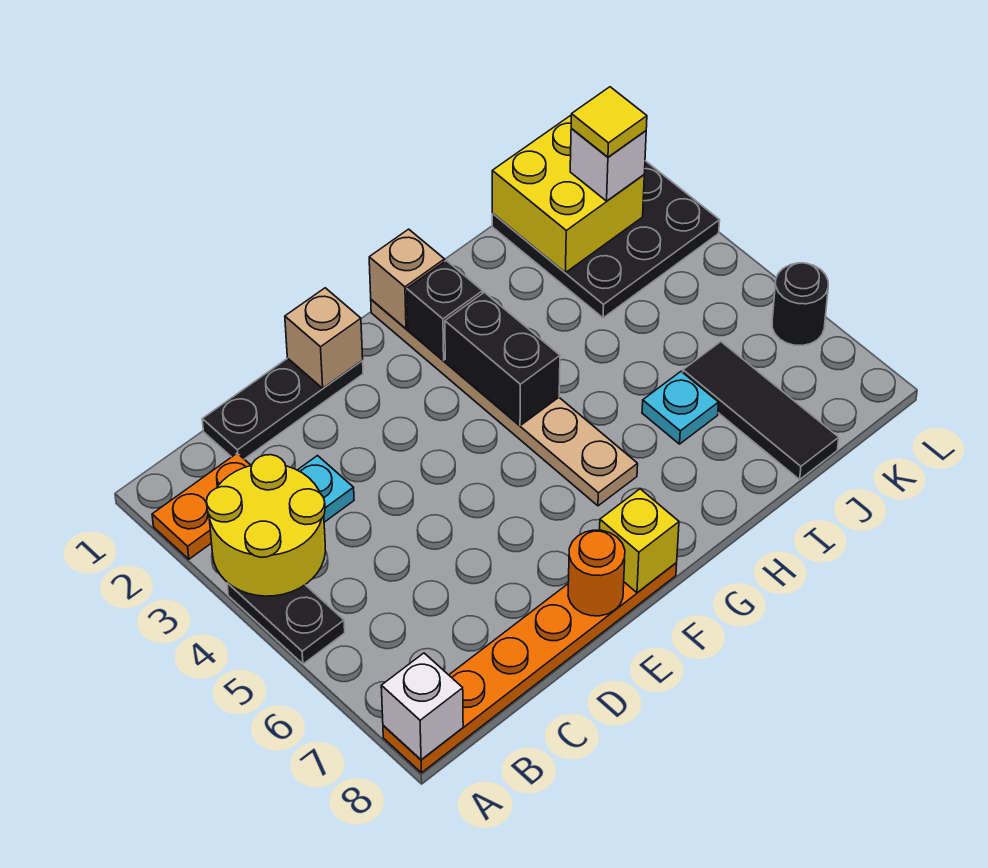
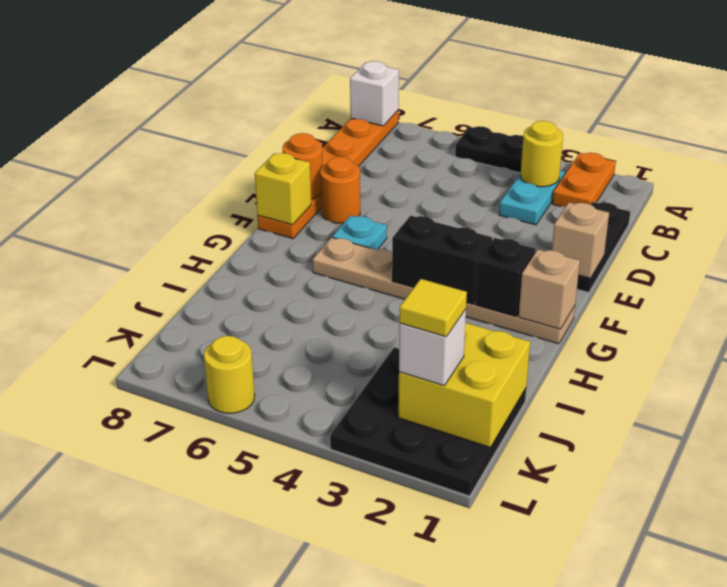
yellow round brick A3:B4 level 2 -> yellow round brick B3 level 2
none -> orange round brick E7 level 1
cyan plate I6 level 1 -> cyan plate F6 level 1
black tile J6:J8 level 1 -> none
black round brick L6 level 1 -> yellow round brick L6 level 1

